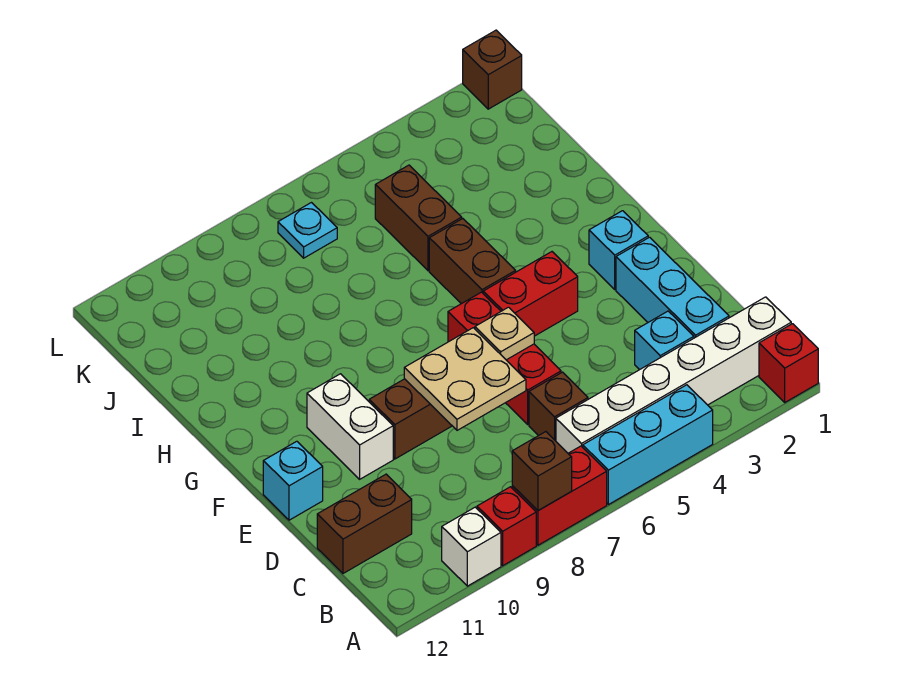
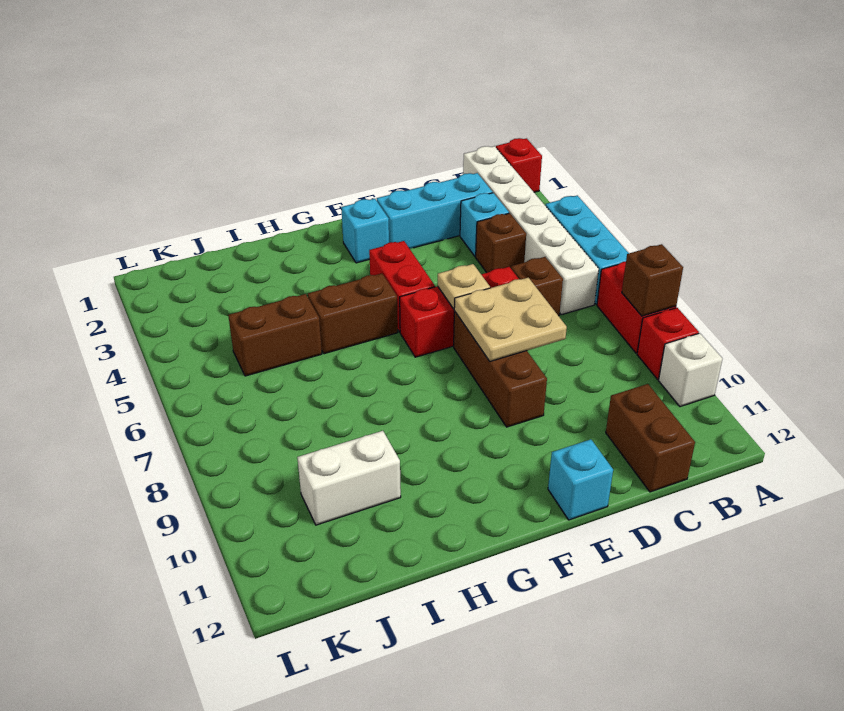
white brick E10:F10 level 1 -> white brick I10:J10 level 1
cyan plate K7 level 1 -> none
brown brick L1 level 1 -> brown brick C4 level 1

